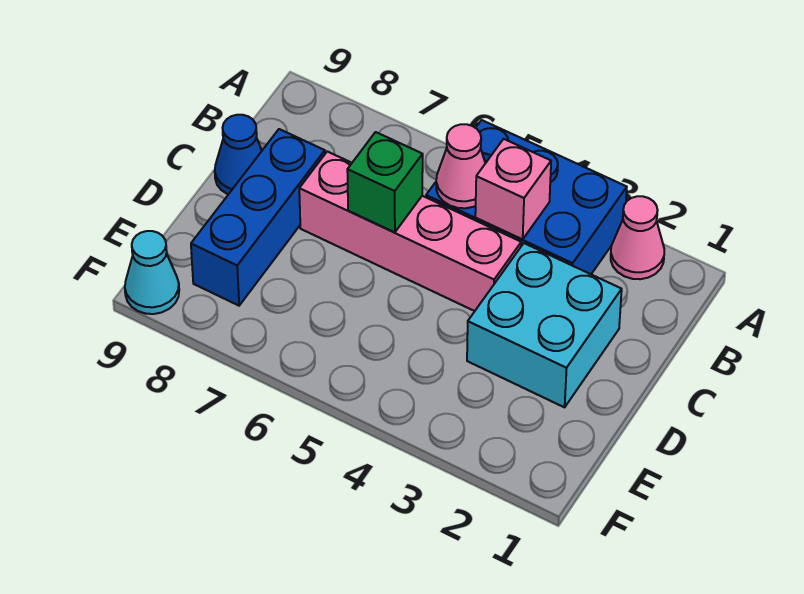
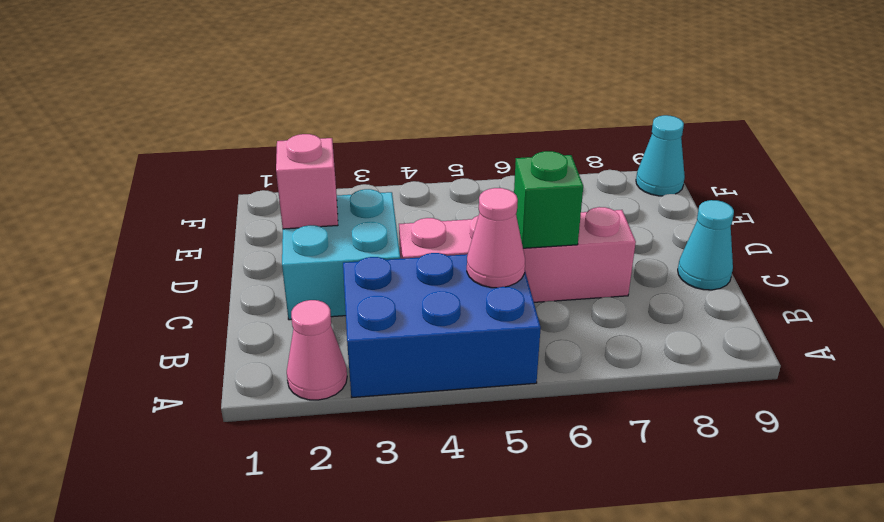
pink brick B4 level 2 -> pink brick D2 level 2
blue brick C8:E8 level 1 -> none
blue cone C9 level 1 -> cyan cone C9 level 1

